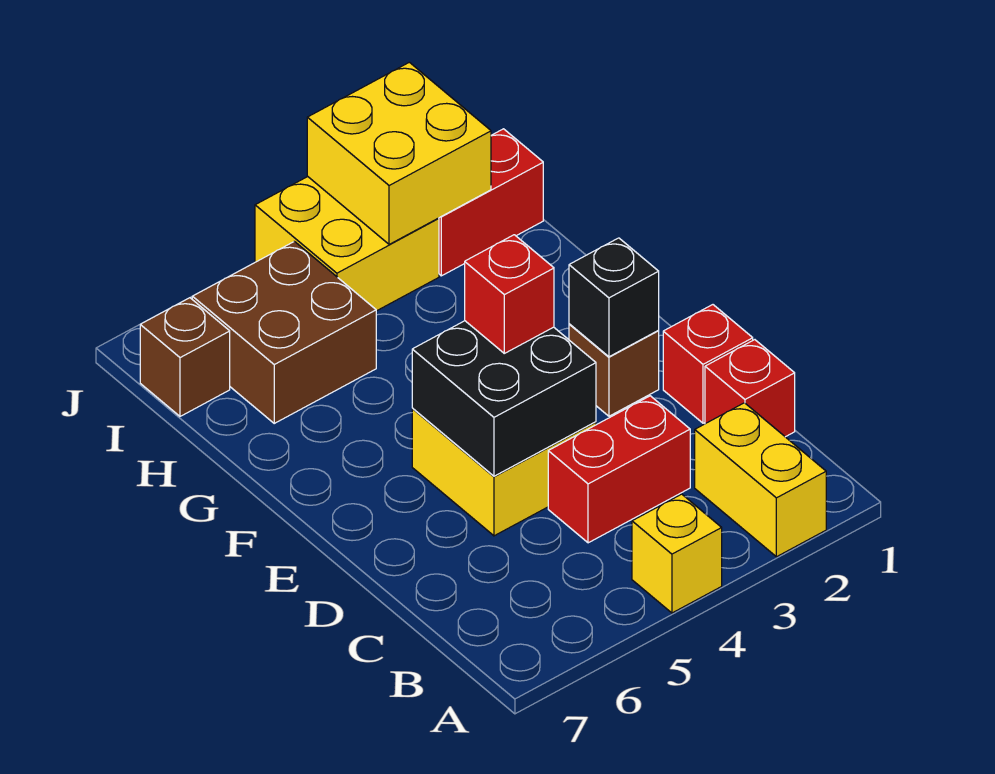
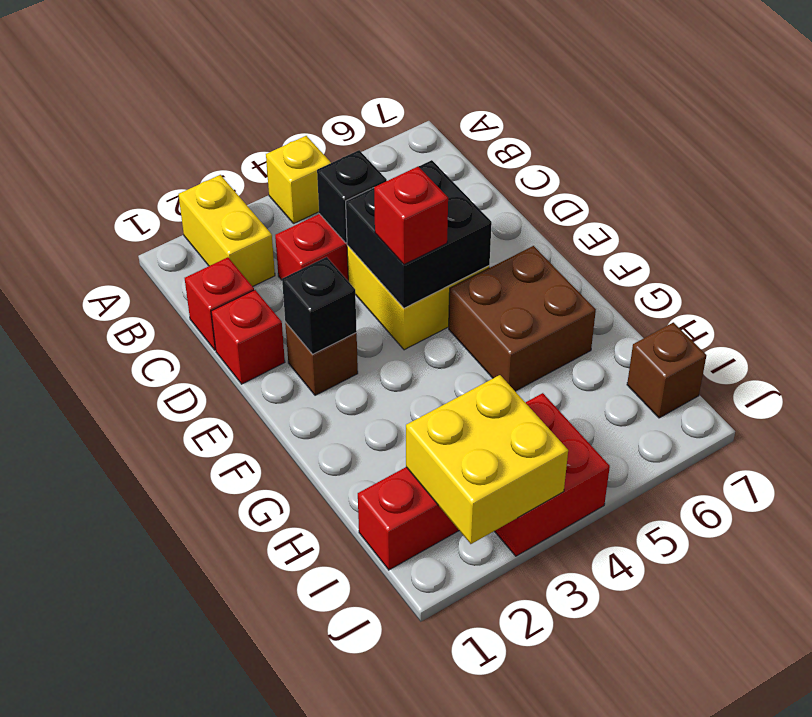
none -> black brick C4 level 2
brown brick H5:I6 level 1 -> brown brick F5:G6 level 1
yellow brick I3:J4 level 1 -> red brick I3:J4 level 1

